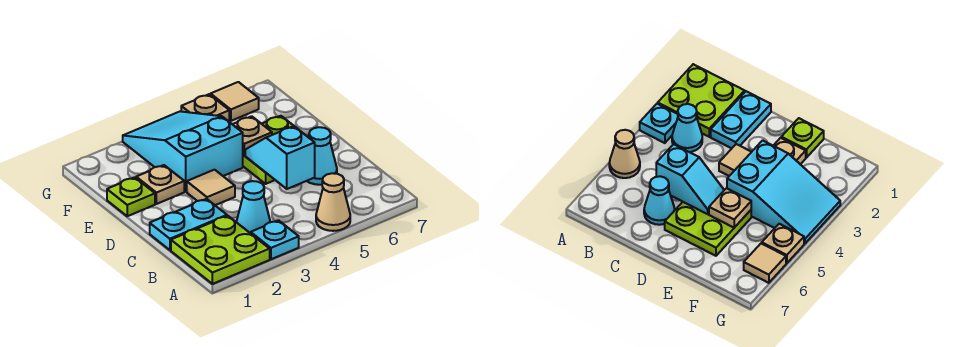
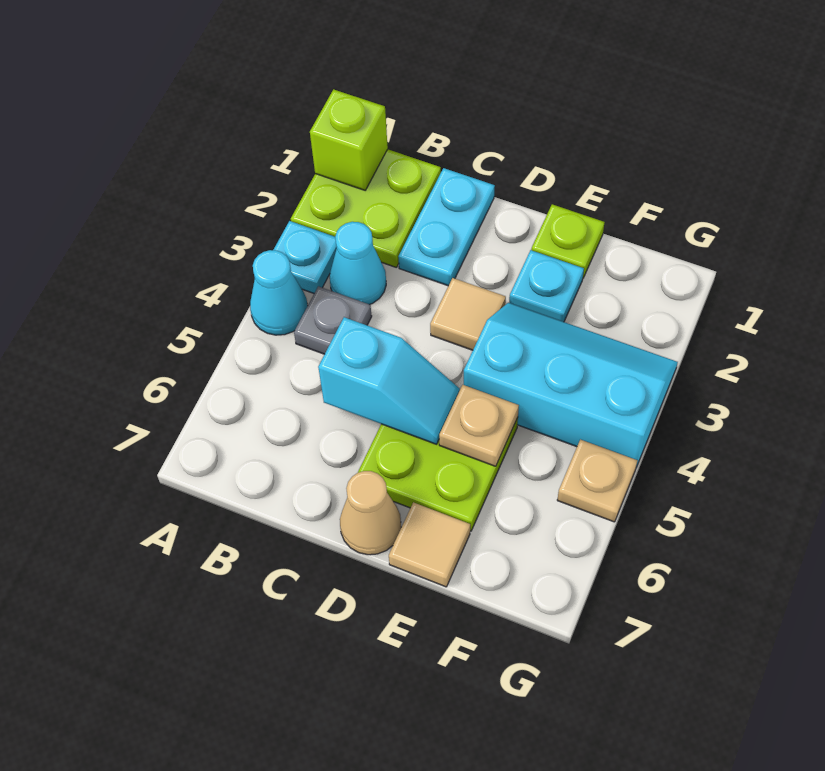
none -> lime brick A1 level 2
tan cone A5 level 1 -> tan cone D7 level 1
none -> grey plate B4 level 1
cyan cone C6 level 1 -> cyan cone A4 level 1
tan plate E2 level 1 -> cyan plate E2 level 1
cyan slope E3:G4 level 1 top E -> cyan slope E3:G4 level 1 top 4
tan tile G6 level 1 -> tan tile E7 level 1

